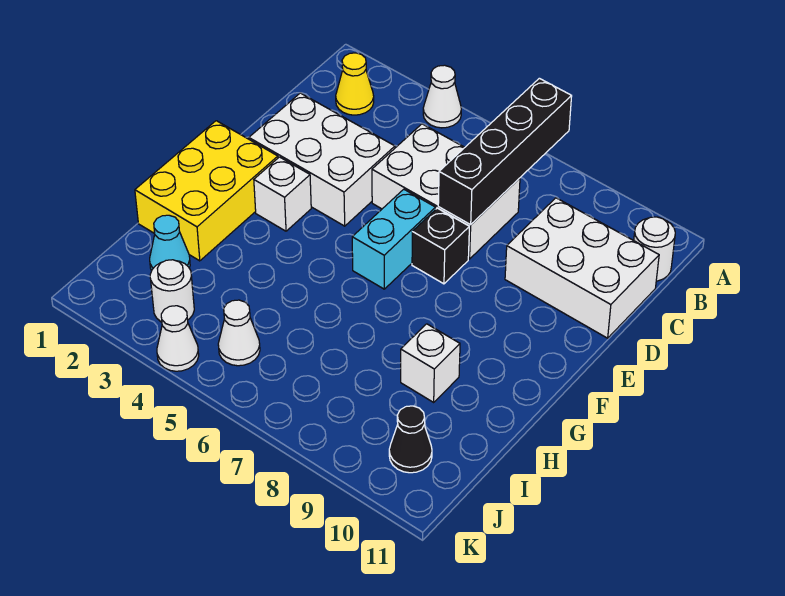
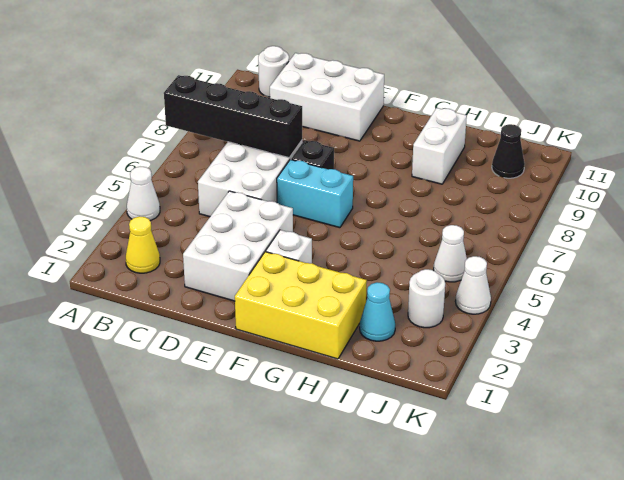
white brick C9:D11 level 1 -> white brick C10:E11 level 1
white brick H9 level 1 -> white brick H9:H10 level 1

